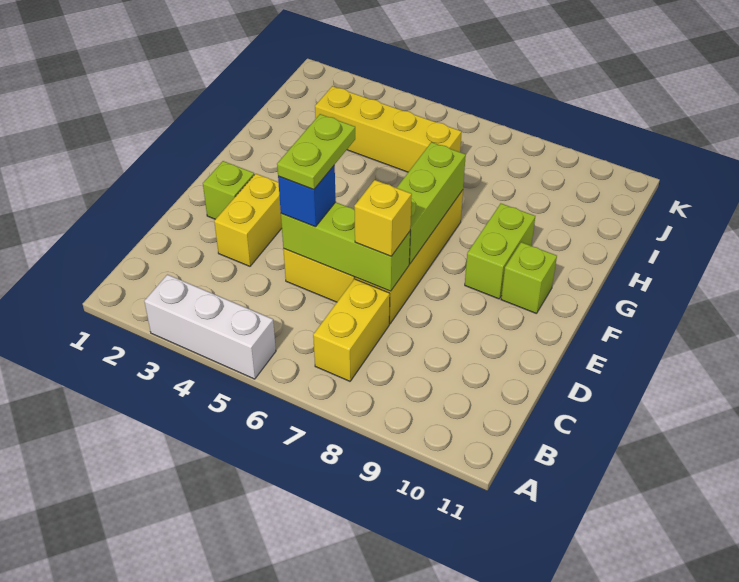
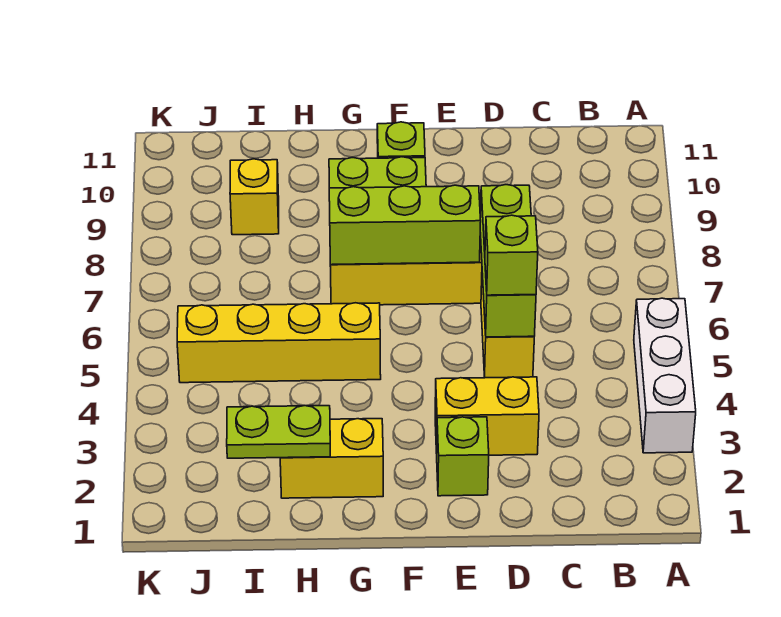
yellow brick B7:C7 level 1 -> yellow brick G2:H2 level 1
blue brick D5 level 3 -> lime brick D5 level 3
lime plate D5:E5 level 4 -> lime plate H2:I2 level 2
yellow brick D7 level 3 -> yellow brick I9 level 1
yellow brick I3:I6 level 1 -> yellow brick G5:J5 level 1

